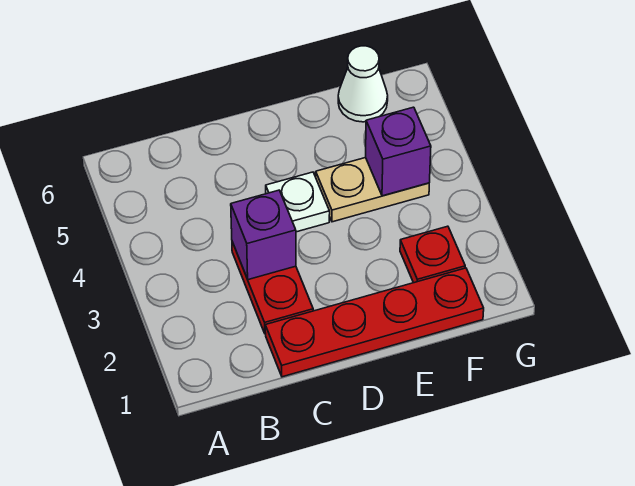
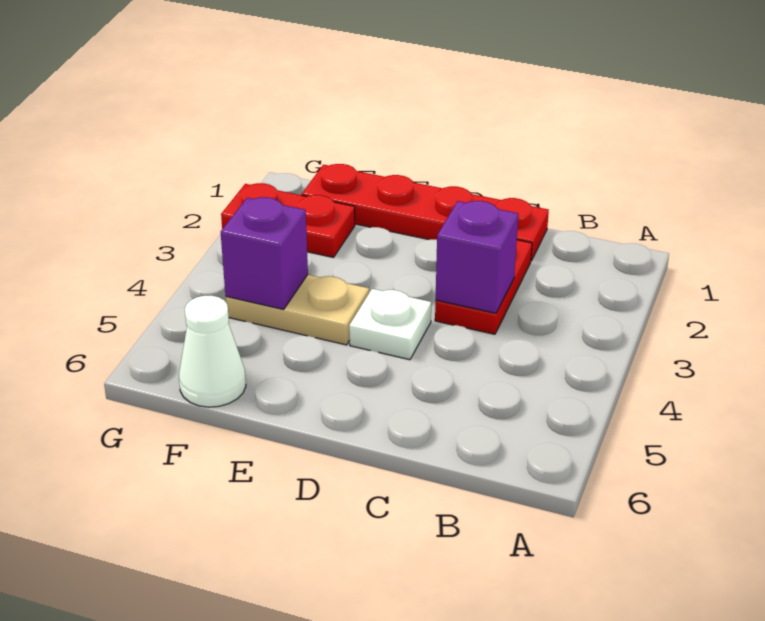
red plate F2 level 1 -> red plate F2:G2 level 1

